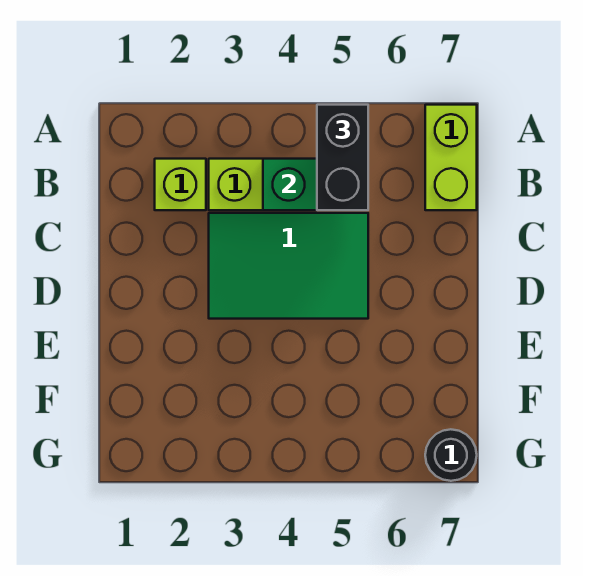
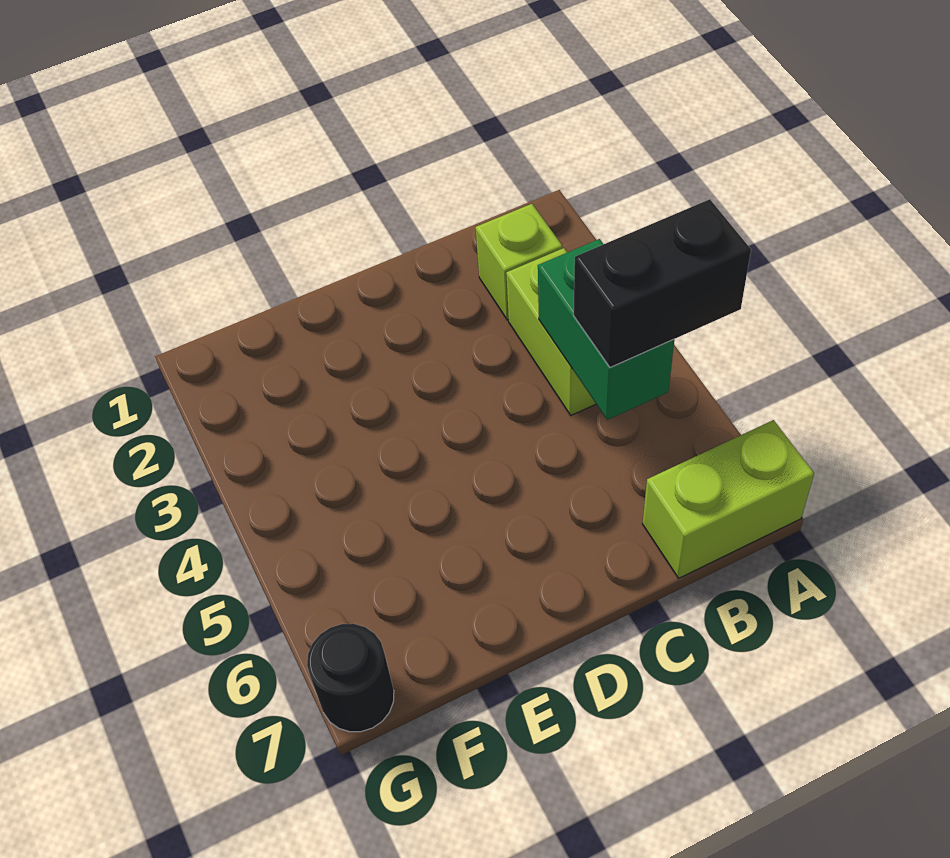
green tile C3:D5 level 1 -> none

